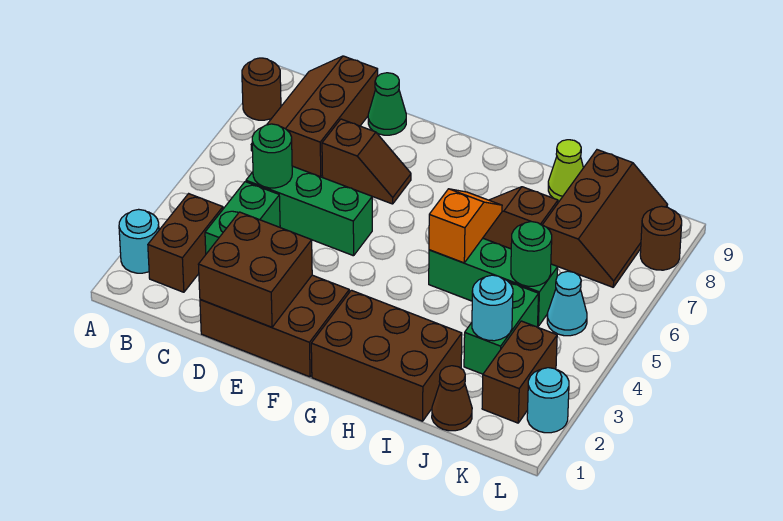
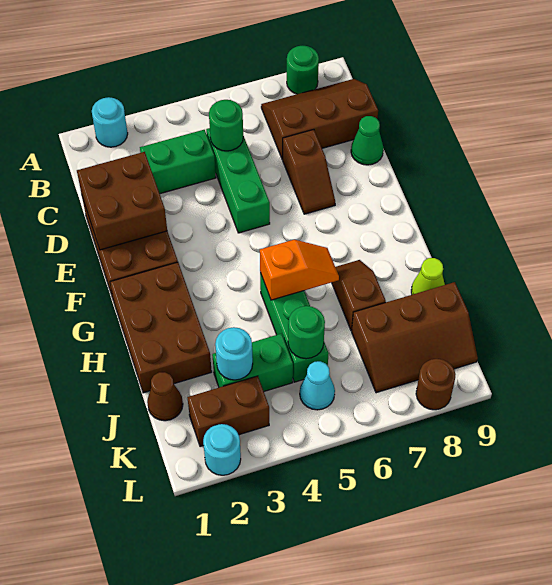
brown round brick A8 level 1 -> green round brick A8 level 1
brown brick B2:B3 level 1 -> none

